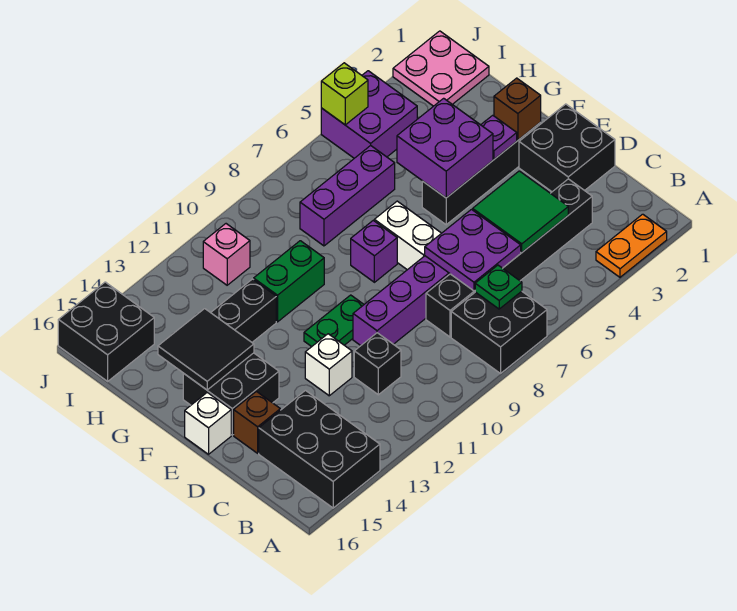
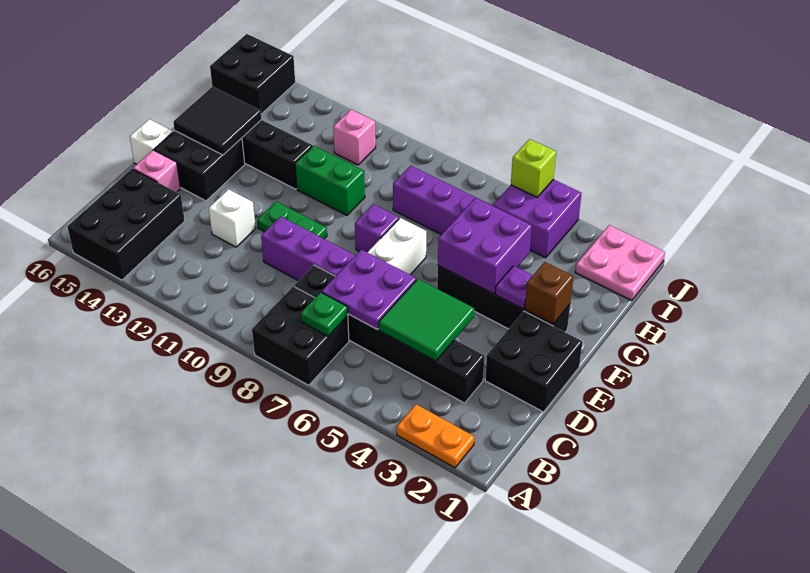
black brick C11 level 1 -> none
brown brick D15 level 1 -> pink brick D15 level 1

